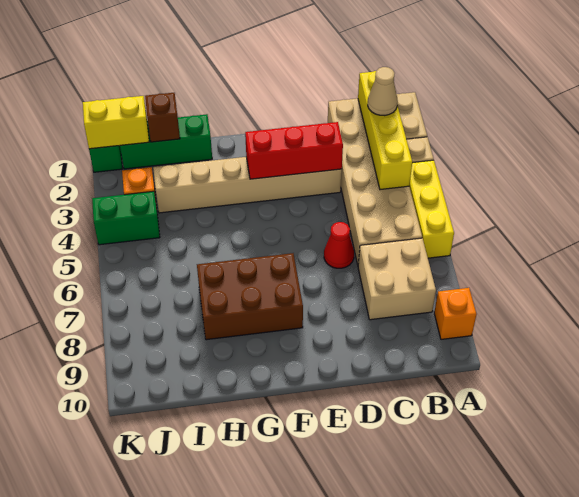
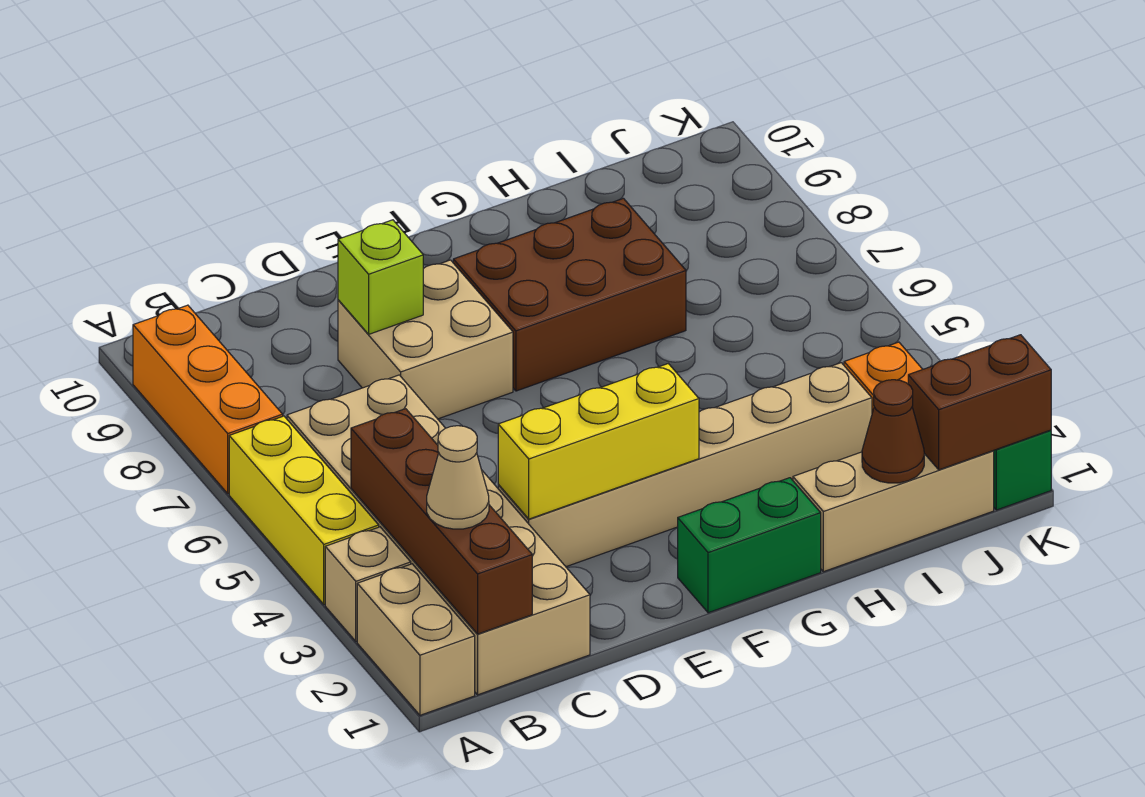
orange brick A9 level 1 -> orange brick A7:A9 level 1
yellow brick B1:B4 level 2 -> brown brick B1:B4 level 2
tan brick B7:C8 level 1 -> tan brick D7:E8 level 1
red brick D3:F3 level 2 -> yellow brick D3:F3 level 2
red cone D6 level 1 -> none
none -> lime brick D8 level 2
green brick H1:J1 level 1 -> tan brick H1:J1 level 1
brown brick I1 level 2 -> brown cone I1 level 2
yellow brick J1:K1 level 2 -> brown brick J1:K1 level 2
green brick J4:K4 level 1 -> green brick F1:G1 level 1

